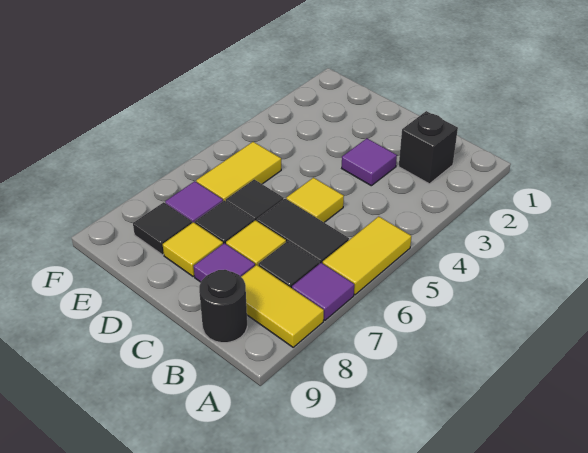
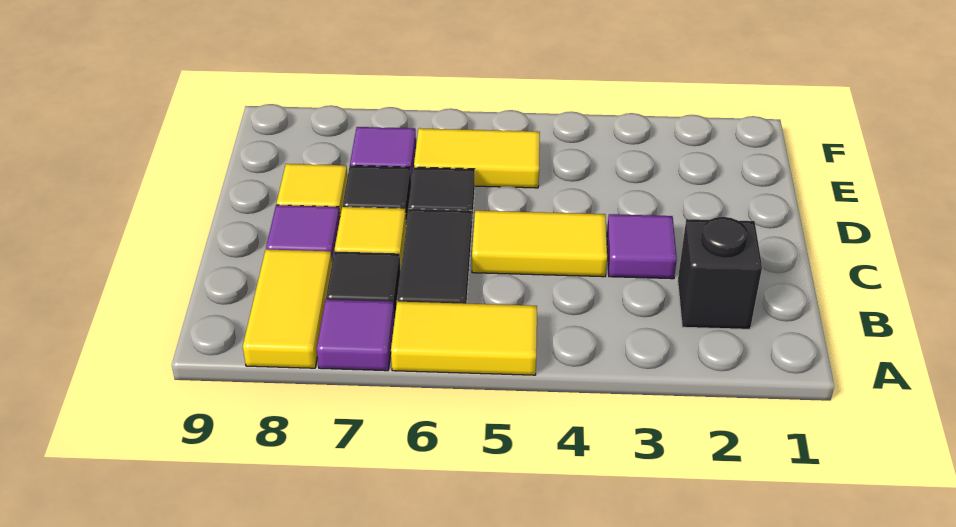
black round brick B9 level 1 -> none
yellow tile C5 level 1 -> yellow tile C4:C5 level 1
black tile E8 level 1 -> none

